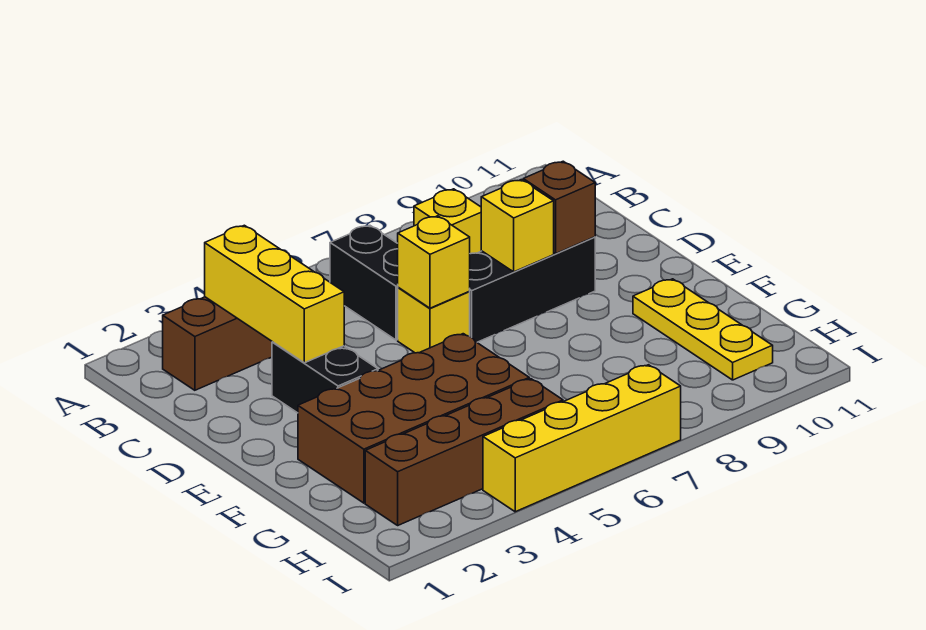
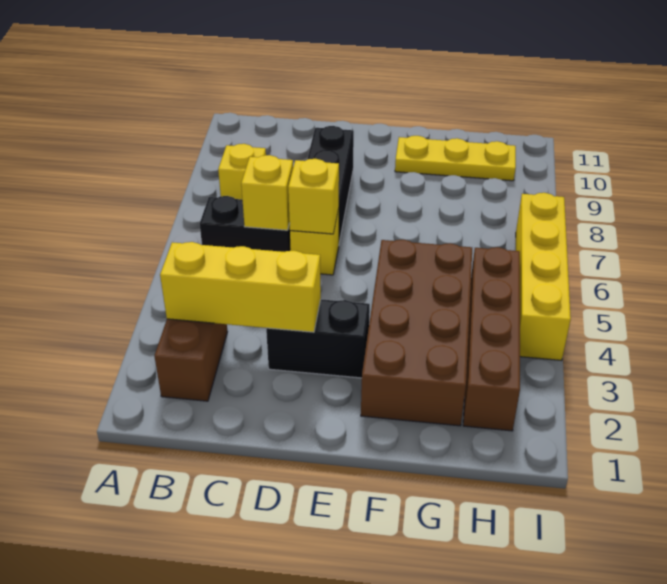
yellow brick D8 level 2 -> yellow brick C6 level 2
brown brick D9 level 2 -> none

